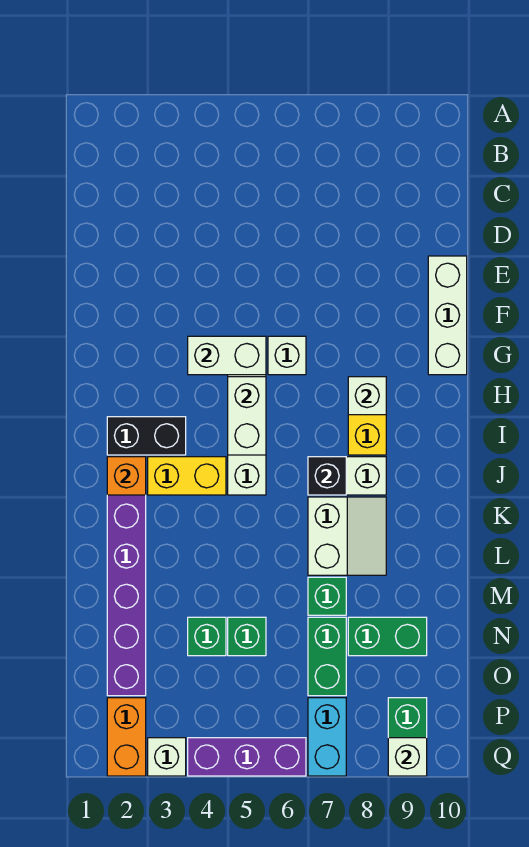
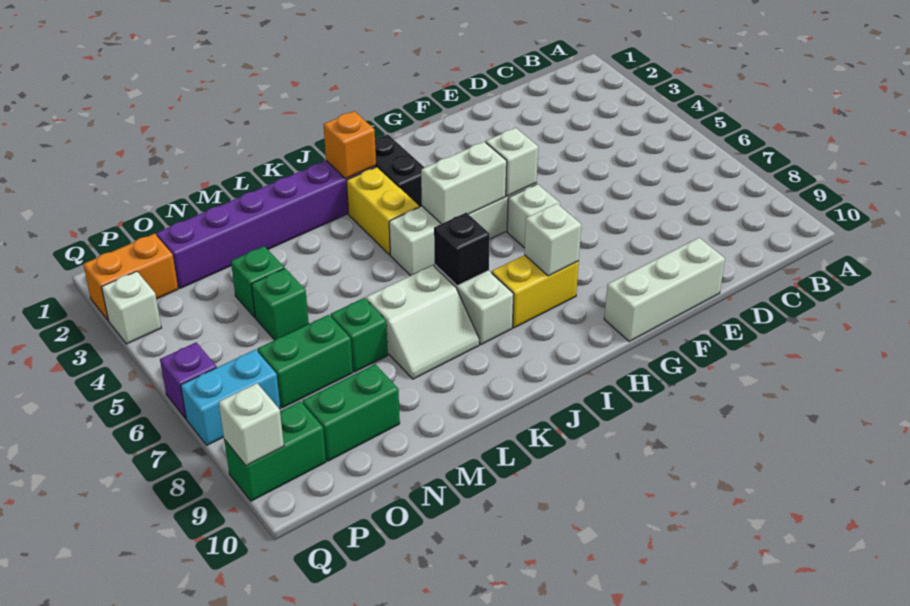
white brick G4:G5 level 2 -> white brick G5 level 2
green brick N8:N9 level 1 -> green brick N9:O9 level 1
purple brick Q4:Q6 level 1 -> purple brick Q6 level 1

